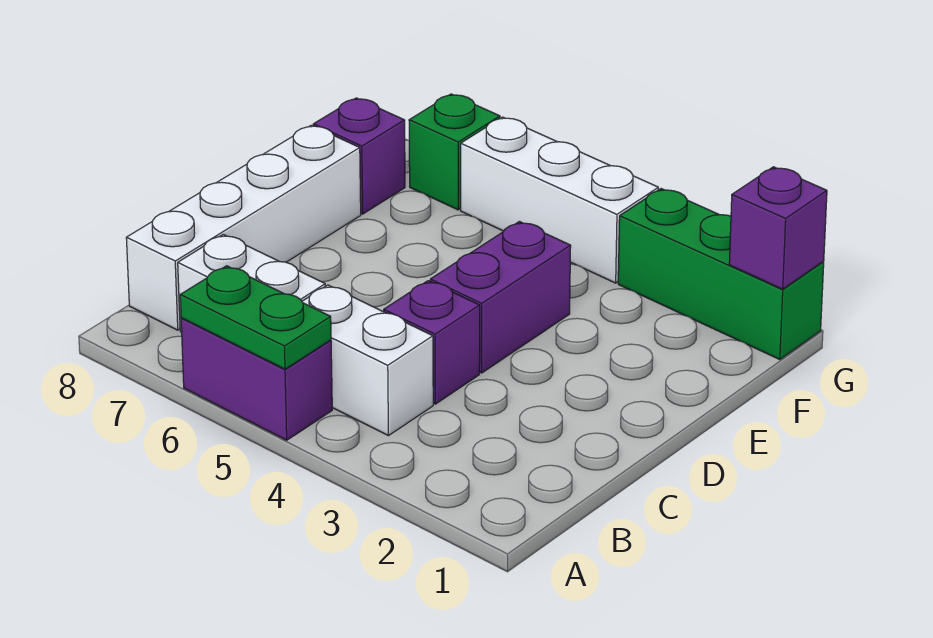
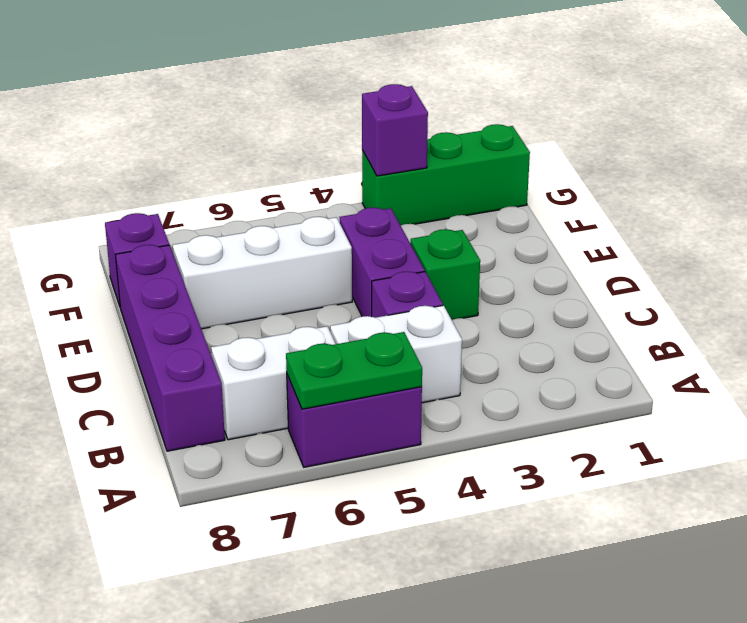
white brick B8:E8 level 1 -> purple brick B8:E8 level 1
purple brick G1 level 2 -> purple brick G3 level 2
white brick G4:G6 level 1 -> white brick E5:E7 level 1
green brick G7 level 1 -> green brick D3 level 1

